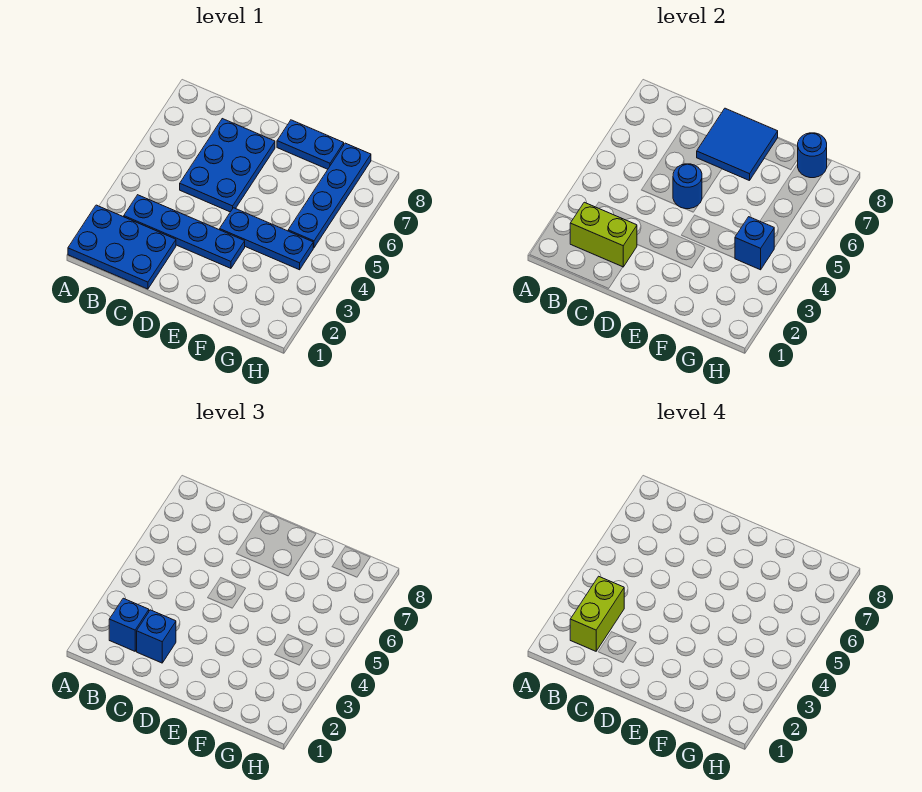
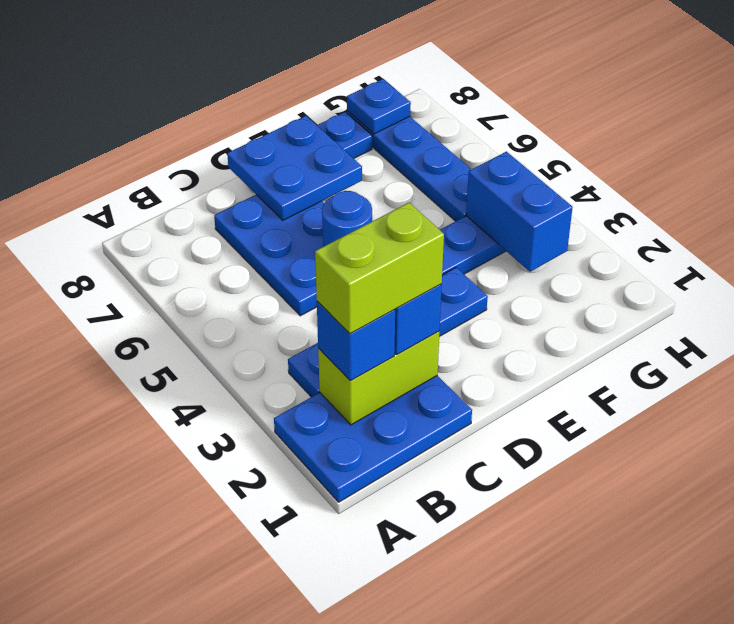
lime brick B2:B3 level 4 -> lime brick B2:C2 level 4
blue tile D7:E8 level 2 -> blue plate D7:E8 level 2
blue brick G4 level 2 -> blue brick G3:G4 level 2
blue round brick G8 level 2 -> blue plate G8 level 2

